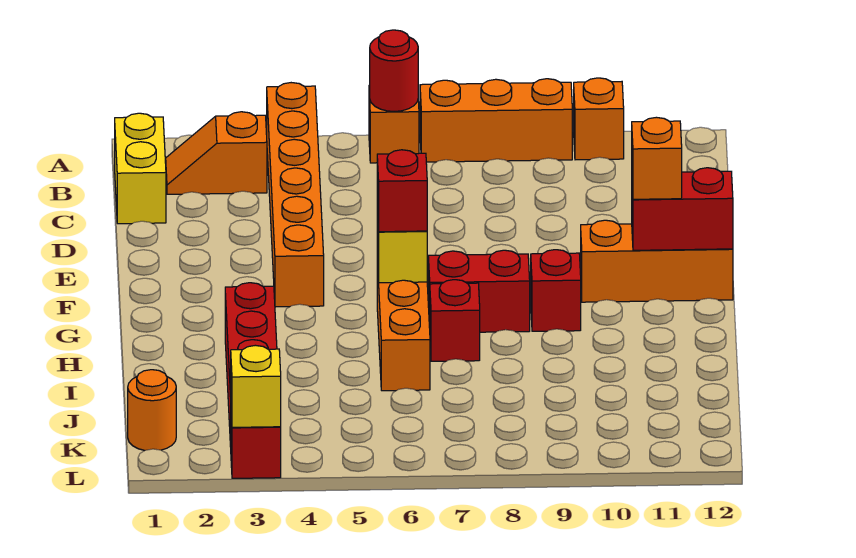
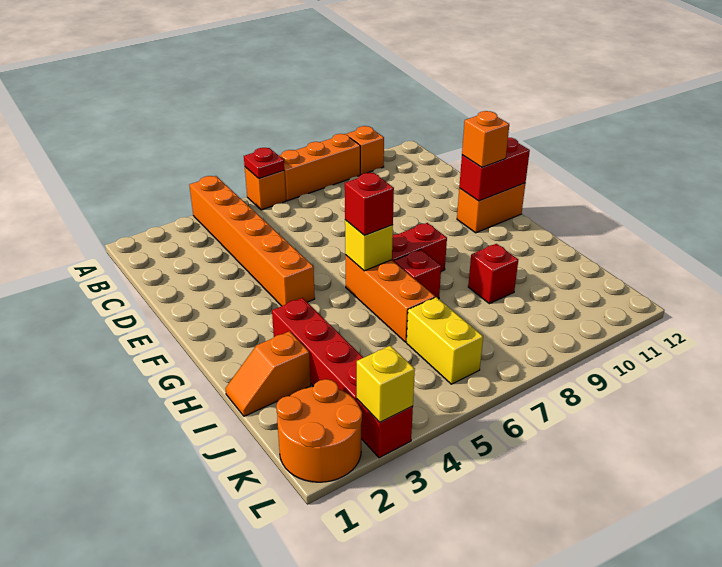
red round brick A6 level 2 -> red plate A6 level 2
yellow brick B1:C1 level 1 -> yellow brick J6:K6 level 1
orange slope B2:B3 level 1 top 3 -> orange slope I1:I2 level 1 top 2
orange brick F10:F12 level 1 -> orange brick F11:F12 level 1
red brick G9 level 1 -> red brick I9 level 1
orange round brick K1 level 1 -> orange round brick K1:L2 level 1

